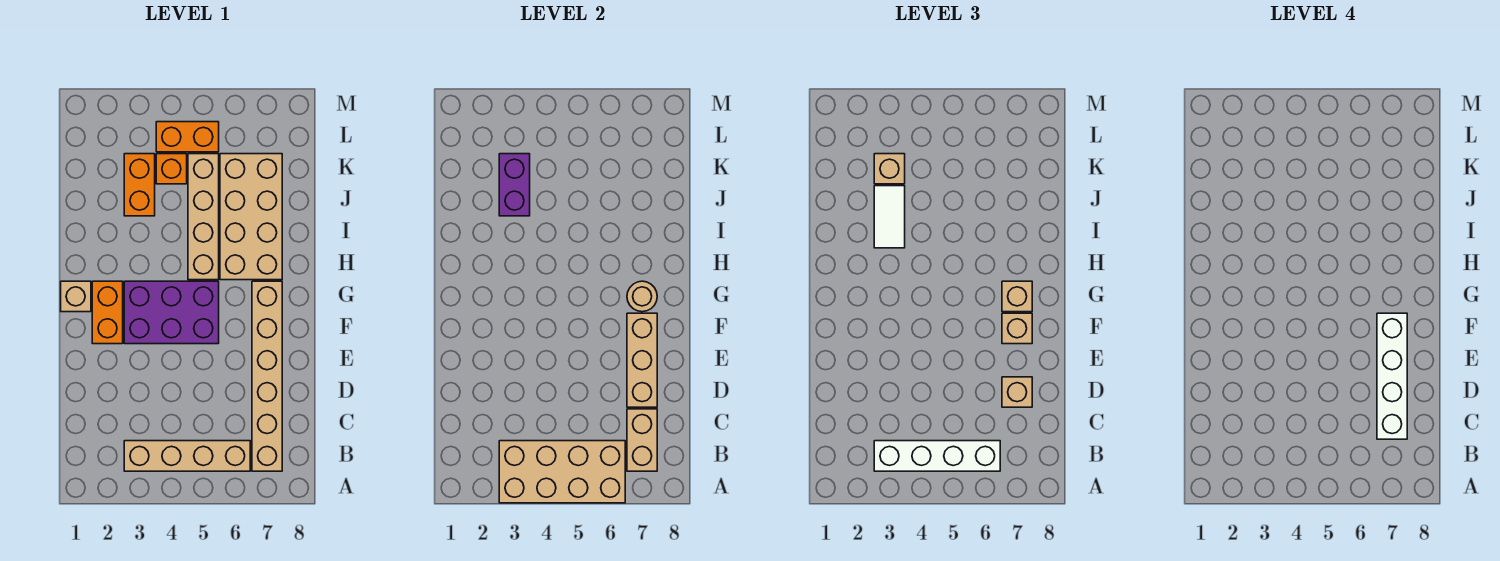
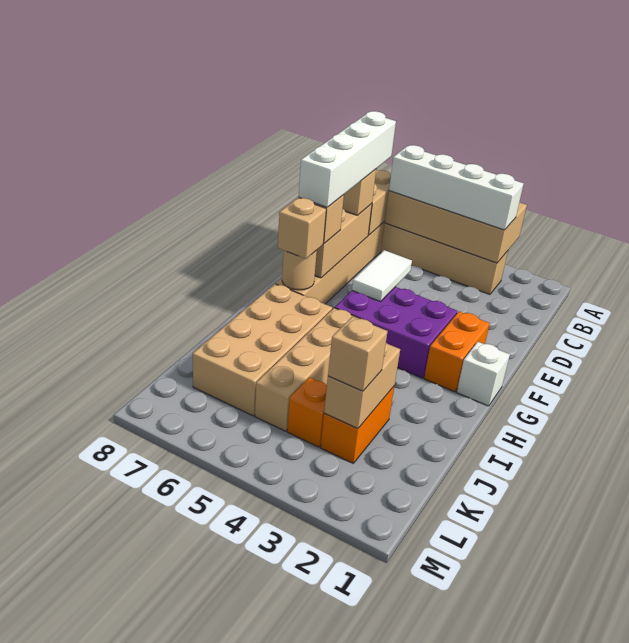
tan brick G1 level 1 -> white brick G1 level 1
white tile I3:J3 level 3 -> white tile E5:F5 level 2
purple brick J3:K3 level 2 -> tan brick J3:K3 level 2
orange brick L4:L5 level 1 -> none

